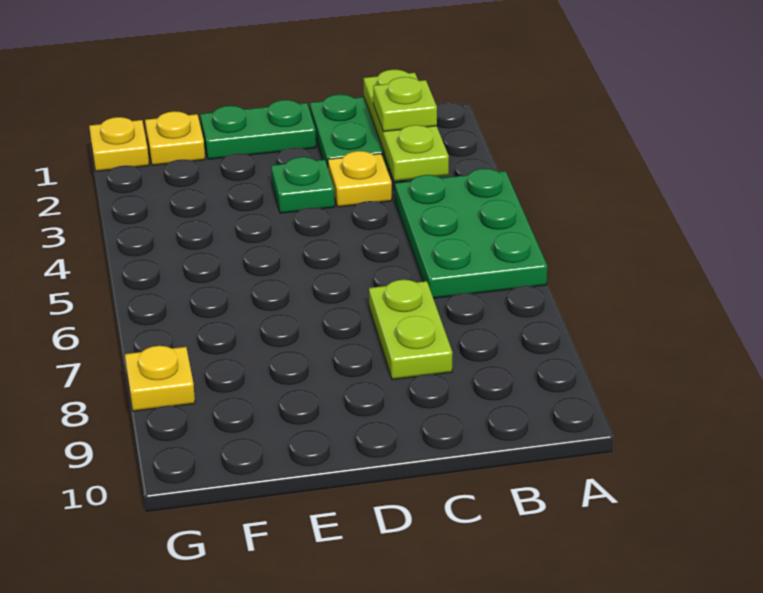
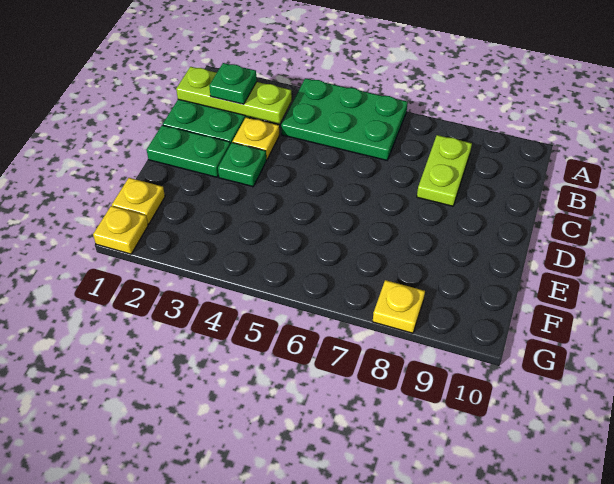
lime plate B2 level 3 -> green plate B2 level 3
lime plate C7:C8 level 1 -> lime plate B8:C8 level 1
green plate D1:E1 level 1 -> green plate D1:D2 level 1

